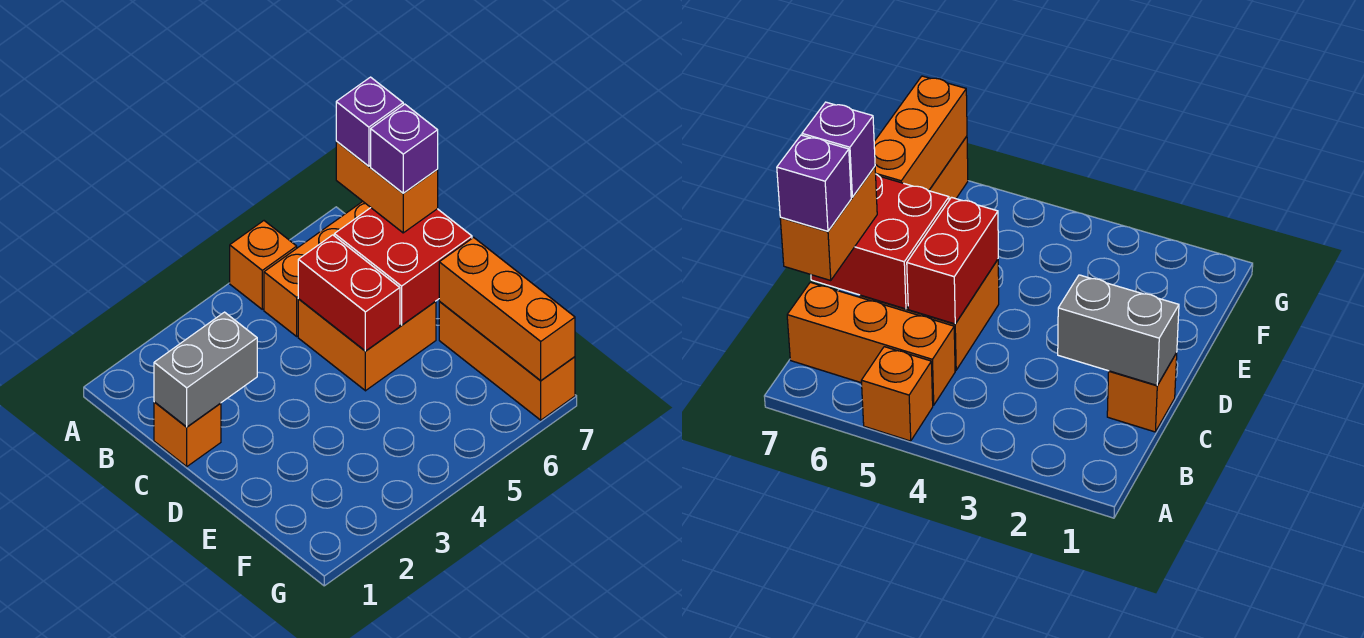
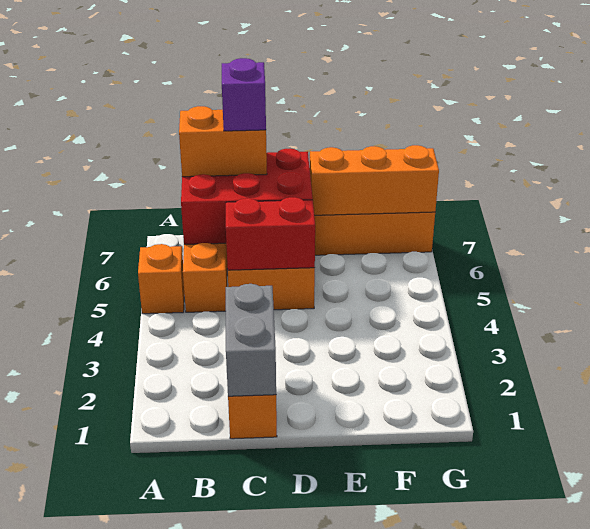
purple brick B7 level 4 -> none
red brick C6:D7 level 2 -> red brick B6:D7 level 2

